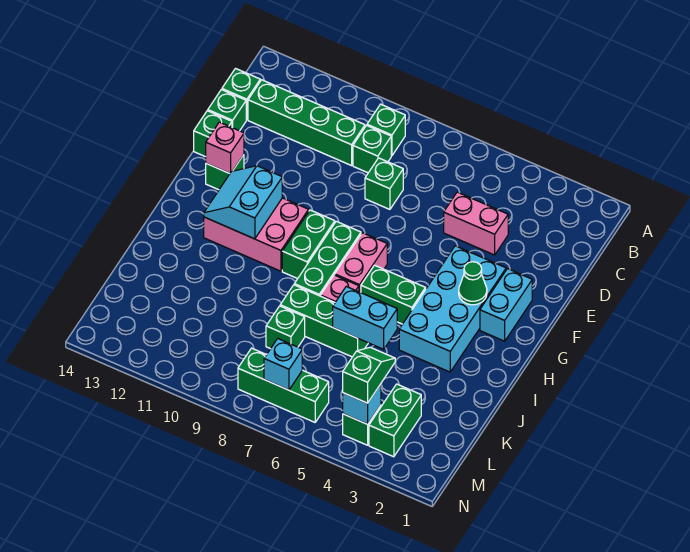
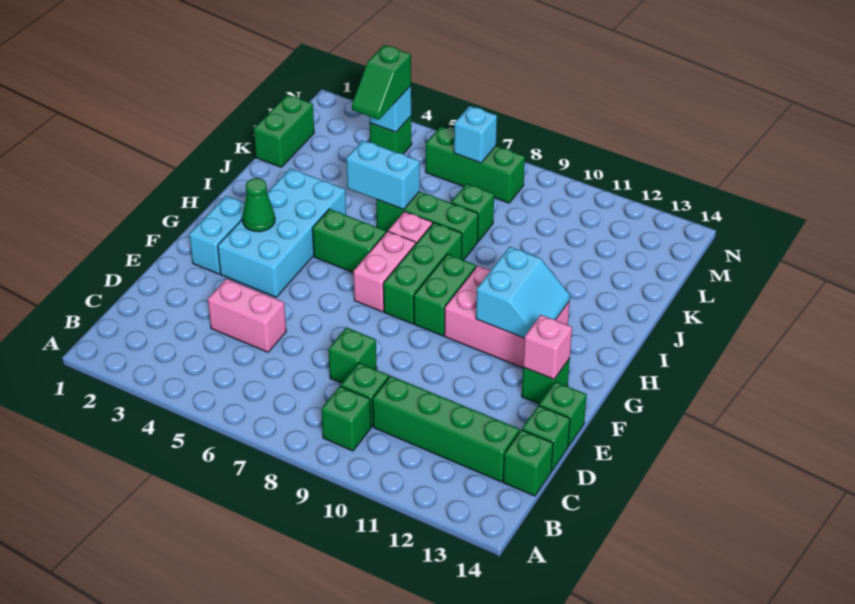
green brick L3:M3 level 1 -> green brick K1:L1 level 1

